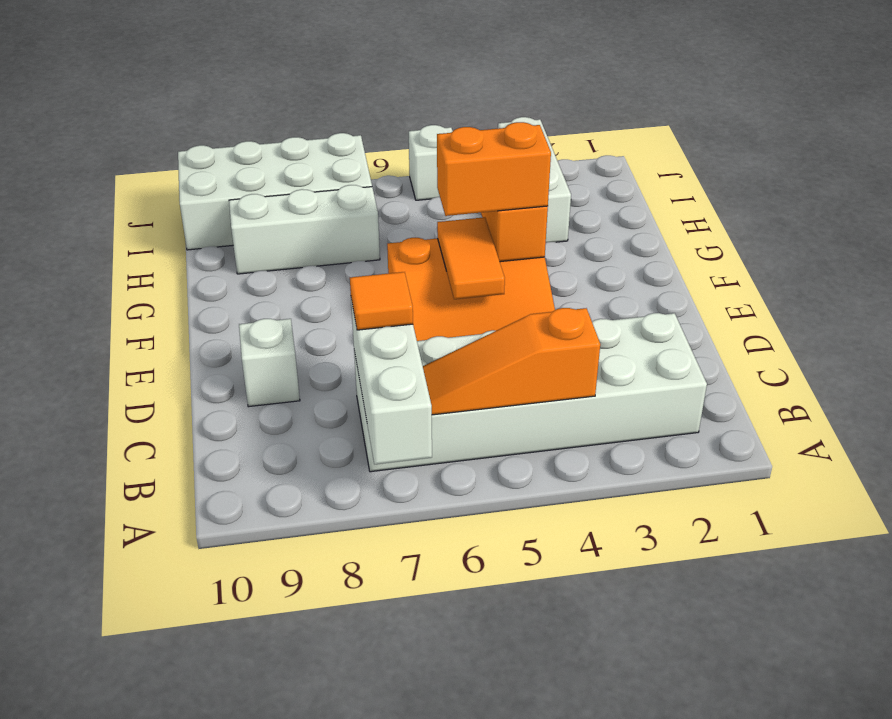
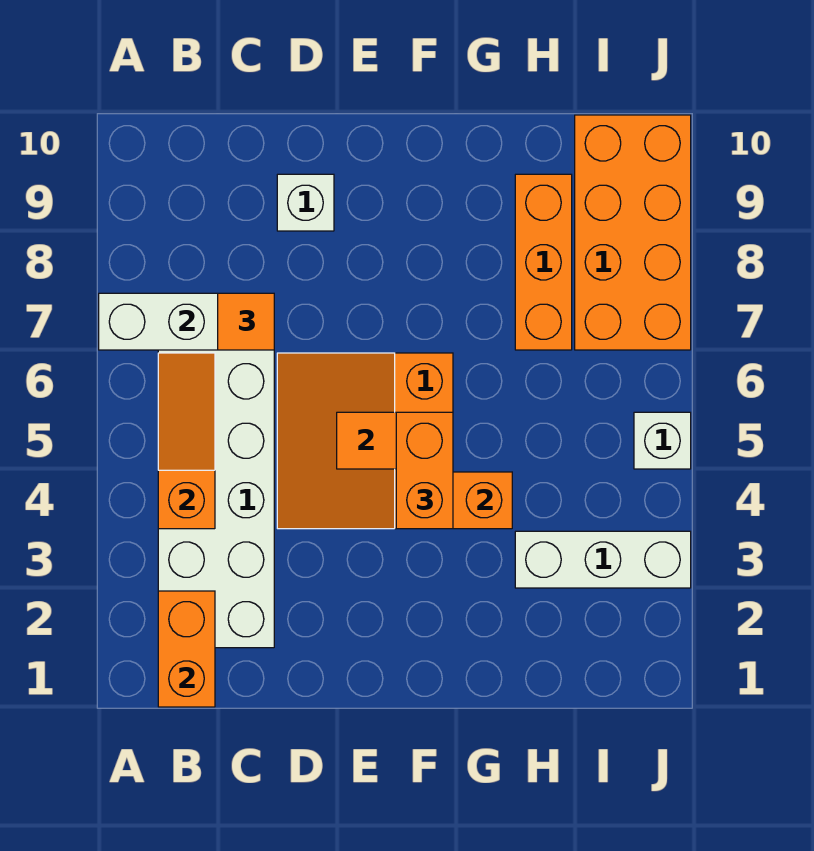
none -> orange brick B1:B2 level 2
white brick H7:H9 level 1 -> orange brick H7:H9 level 1
white brick I7:J10 level 1 -> orange brick I7:J10 level 1

